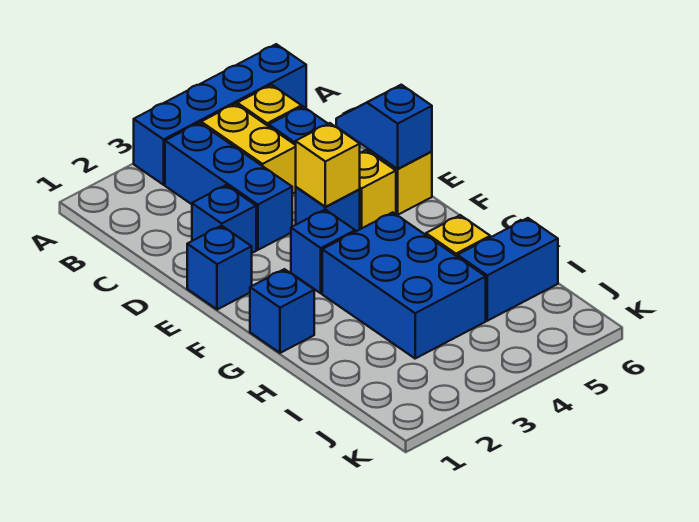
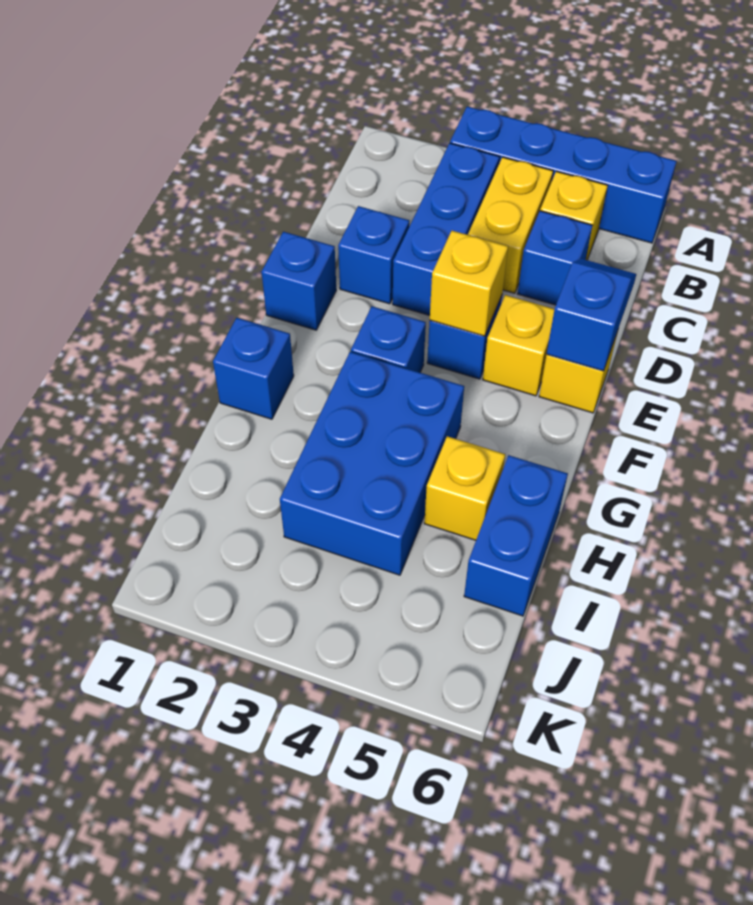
blue brick I5:I6 level 1 -> blue brick H6:I6 level 1

